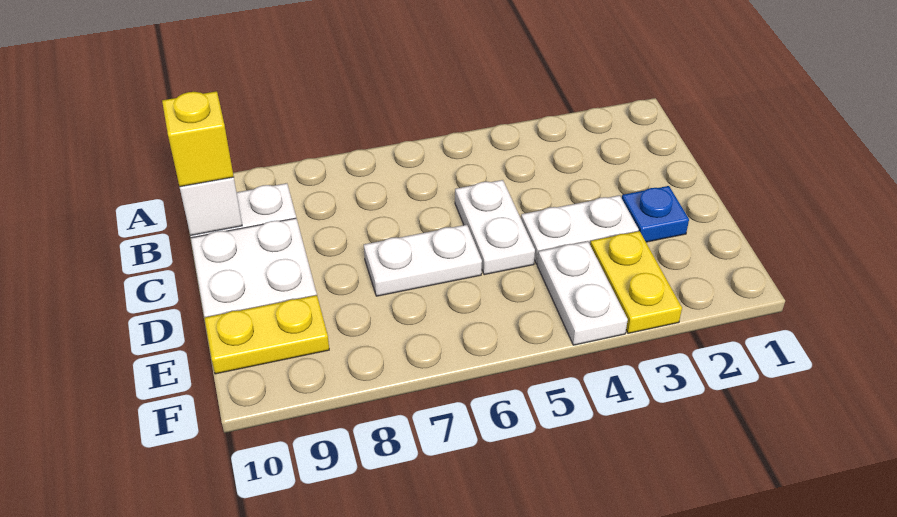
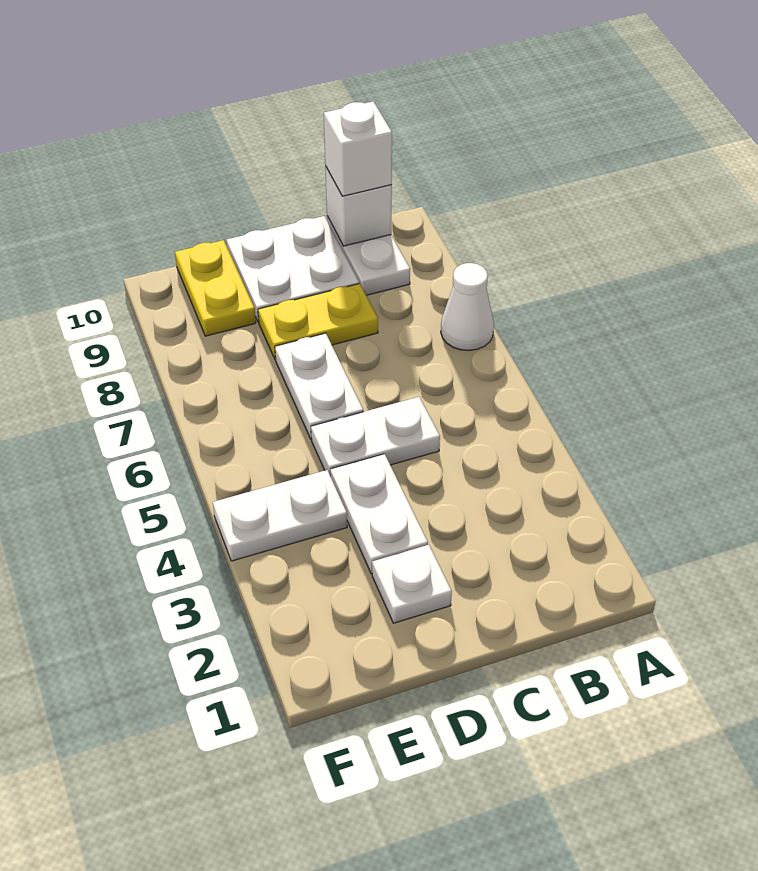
none -> white cone A7 level 1
yellow brick B10 level 3 -> white brick B10 level 3
blue plate D2 level 1 -> white plate D2 level 1
yellow plate E3:F3 level 1 -> yellow plate C8:D8 level 1

